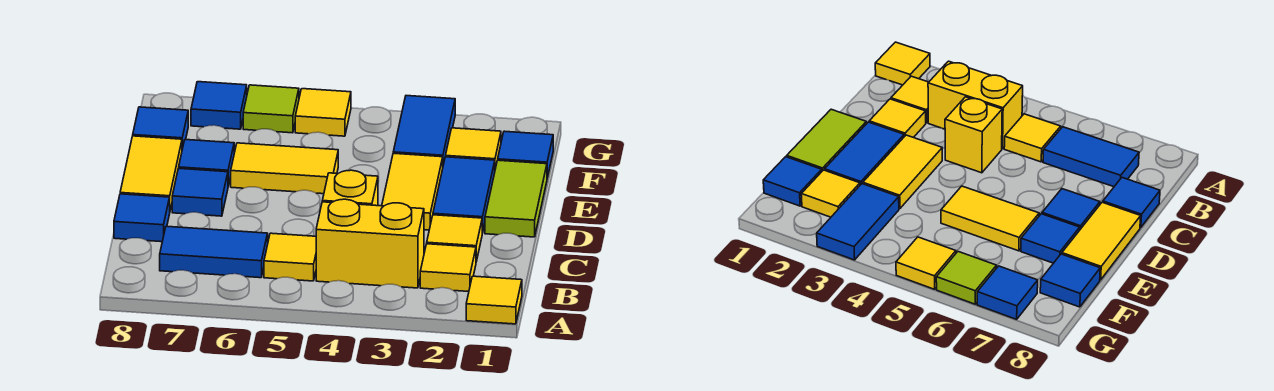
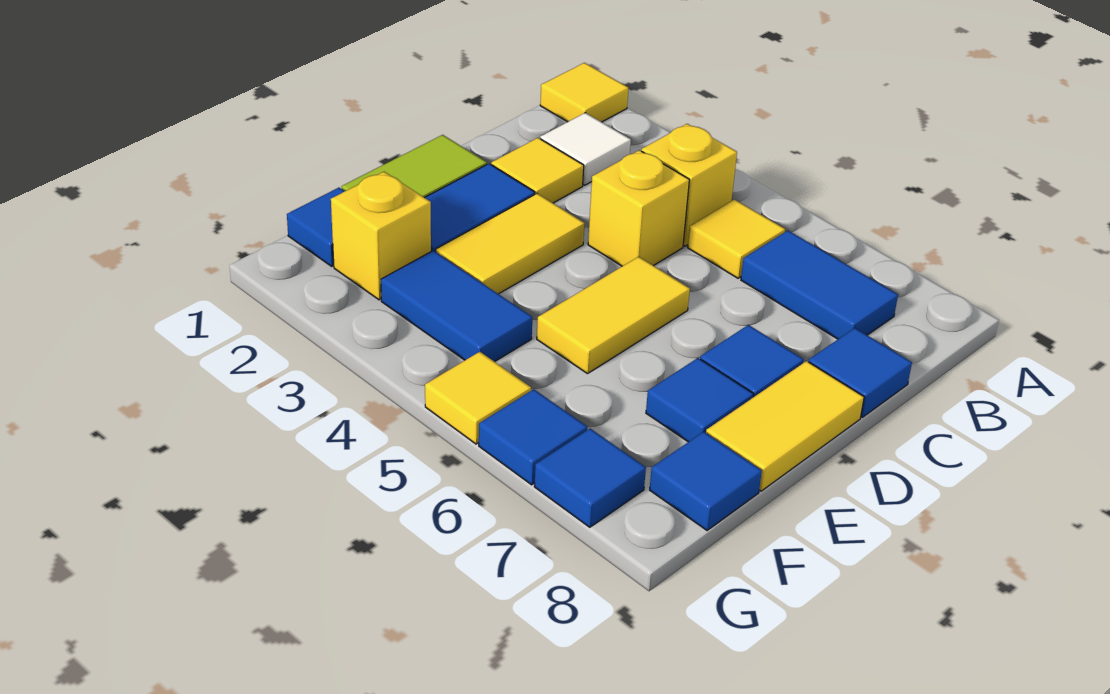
yellow tile B2 level 1 -> white tile B2 level 1
yellow brick B3:B4 level 1 -> yellow brick B4 level 1
yellow tile E5:E6 level 1 -> yellow tile D5:E5 level 1
yellow tile F2 level 1 -> yellow brick F2 level 1
blue tile F3:G3 level 1 -> blue tile F3:F4 level 1
lime tile G6 level 1 -> blue tile G6 level 1

